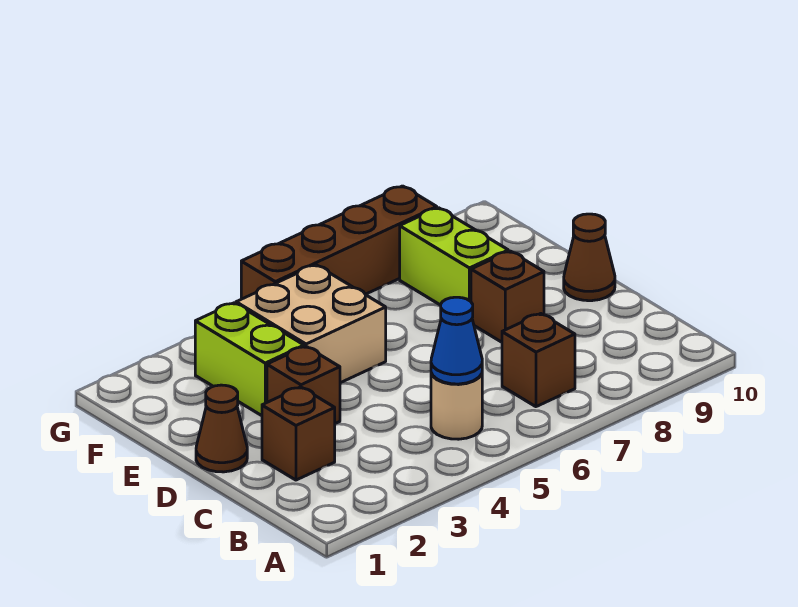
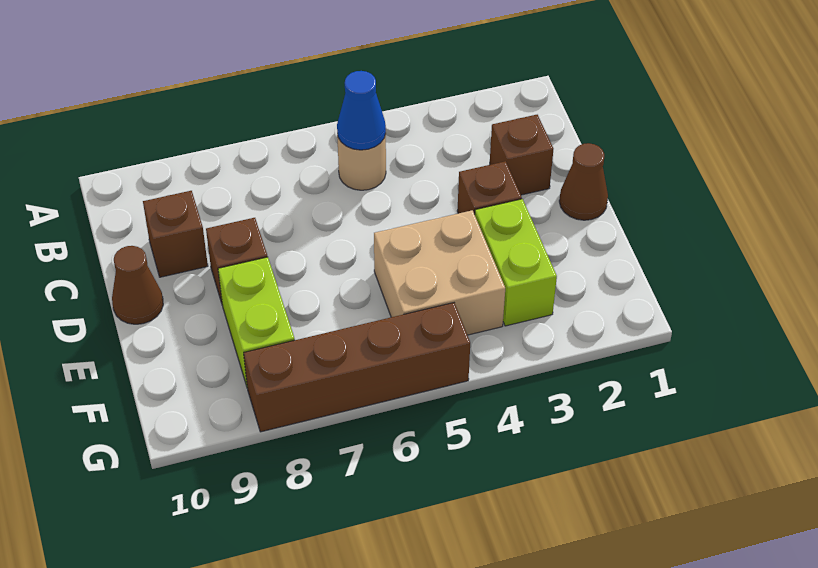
brown brick B7 level 1 -> brown brick C9 level 1

